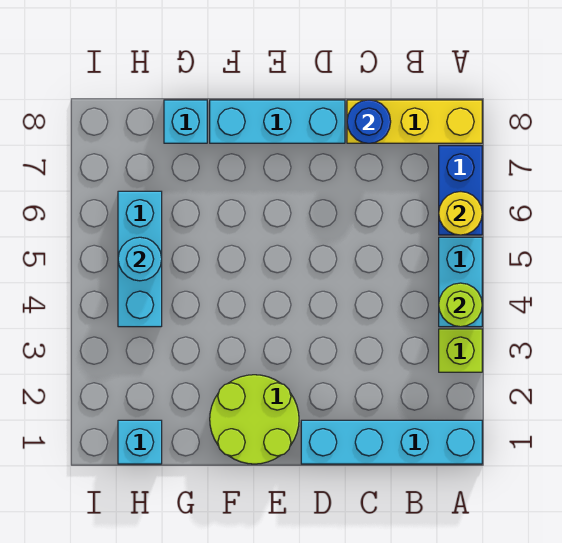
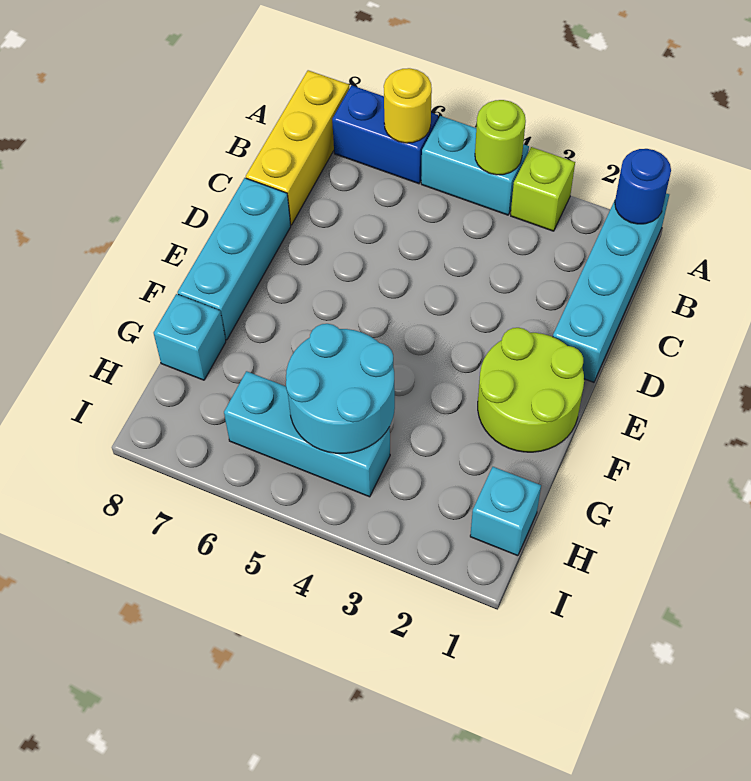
blue round brick C8 level 2 -> blue round brick A1 level 2
cyan round brick H5 level 2 -> cyan round brick G4:H5 level 2

